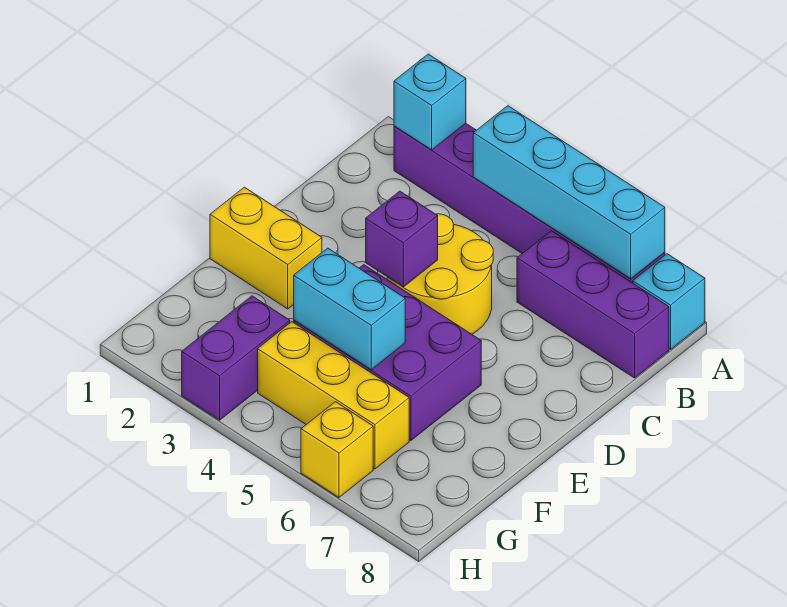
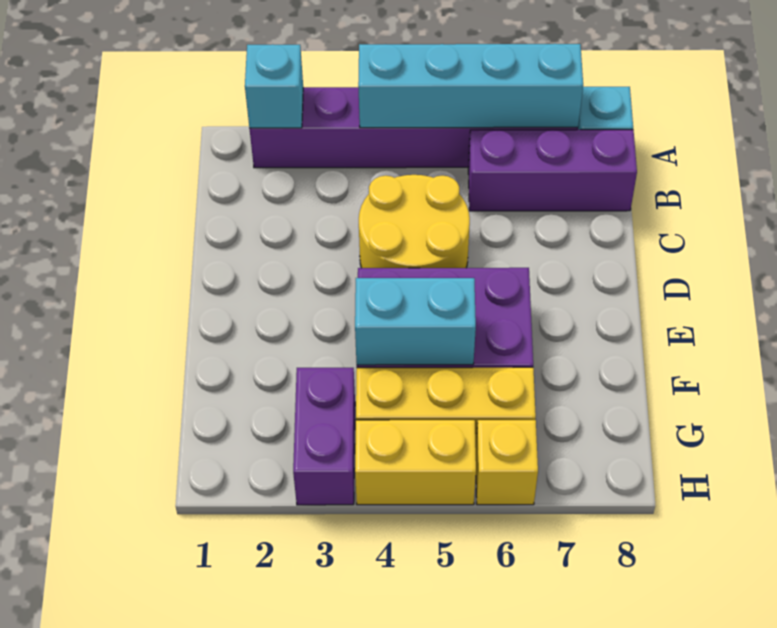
purple brick D4 level 2 -> none
yellow brick E1:E2 level 1 -> yellow brick H4:H5 level 1

